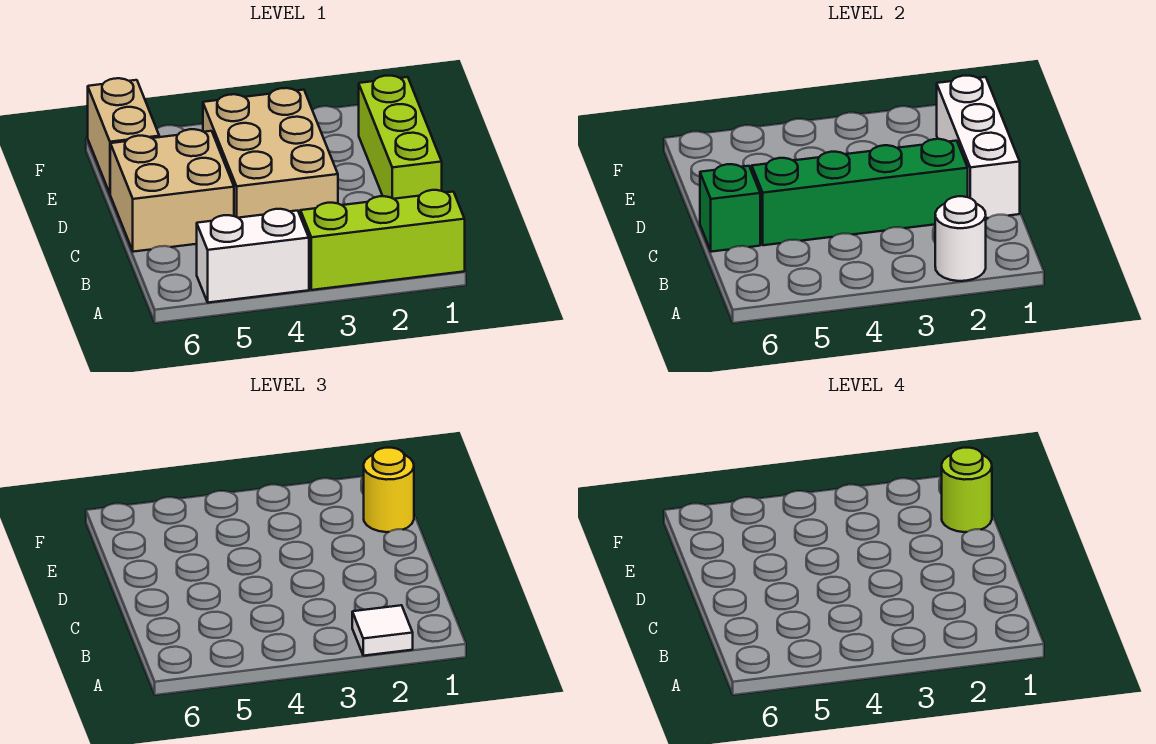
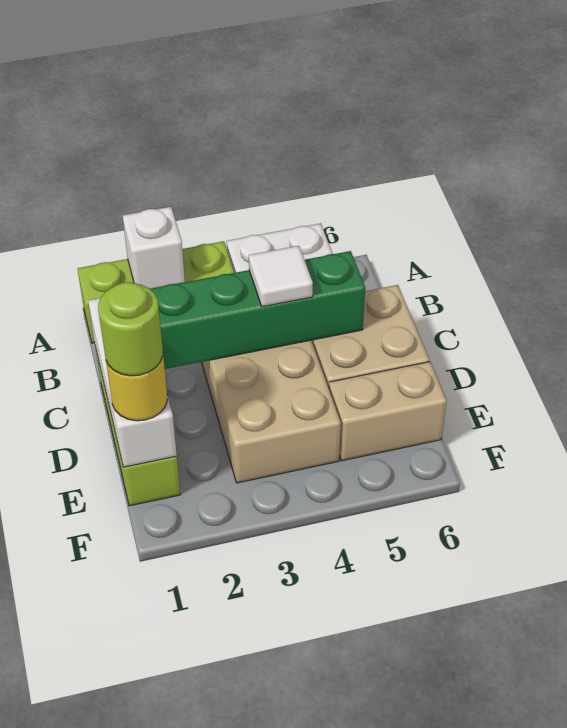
white round brick A2 level 2 -> white brick A2 level 2
white tile A2 level 3 -> white tile C4 level 3
green brick C6 level 2 -> none
tan brick E6:F6 level 1 -> tan brick E5:E6 level 1

